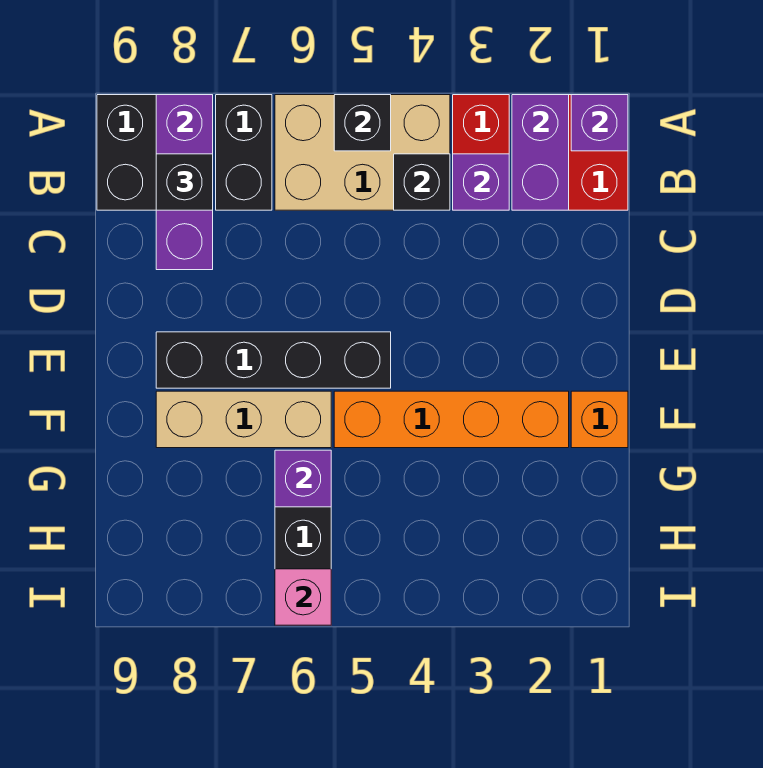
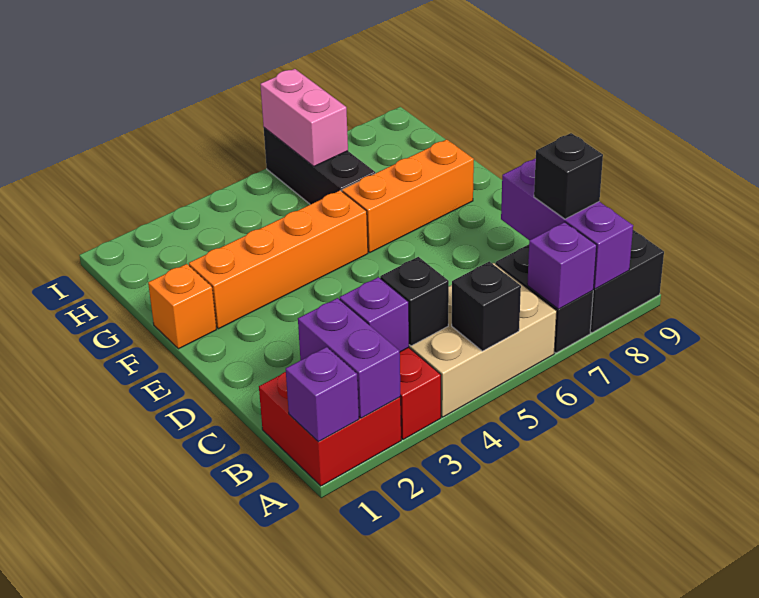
black brick E5:E8 level 1 -> none
tan brick F6:F8 level 1 -> orange brick F6:F8 level 1
purple brick G6 level 2 -> purple brick A7 level 2
pink brick I6 level 2 -> pink brick H6:I6 level 2

